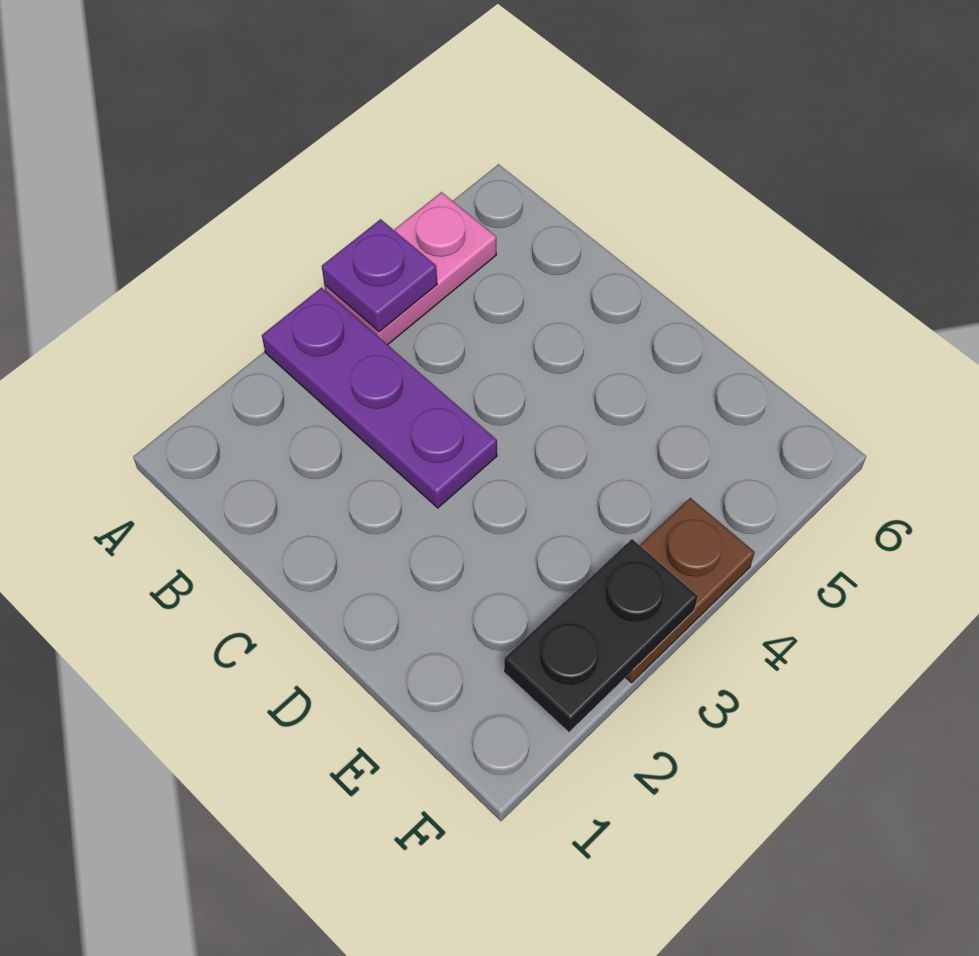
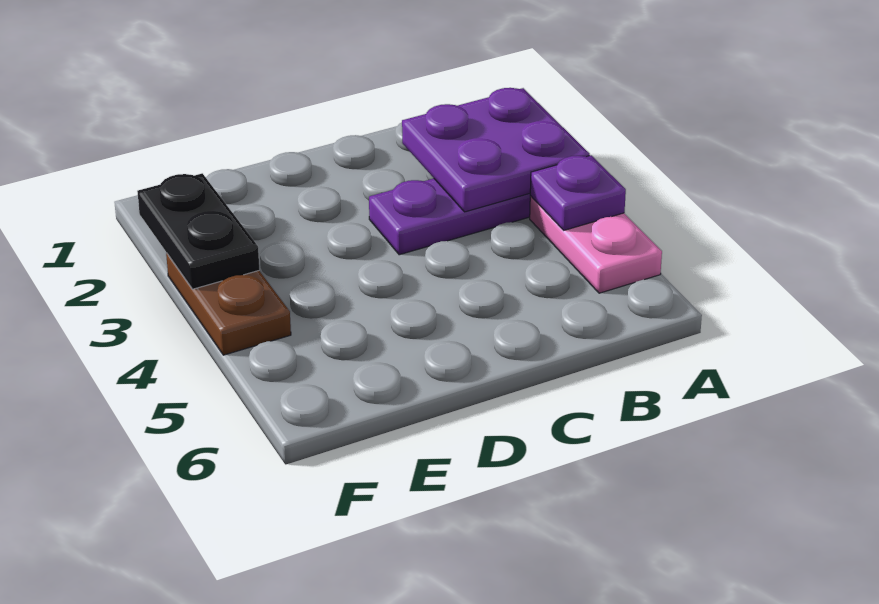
none -> purple plate A2:B3 level 2

